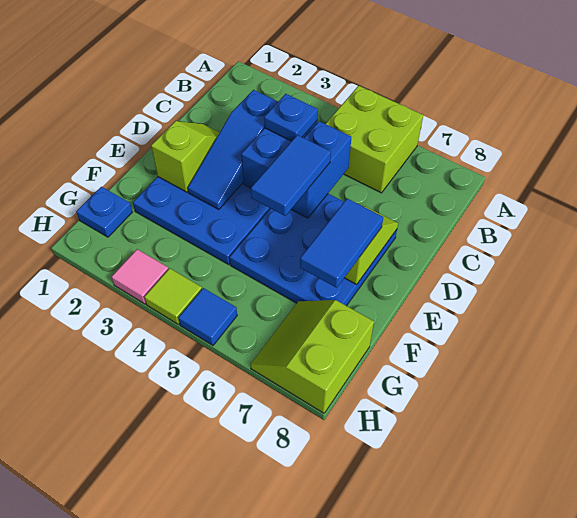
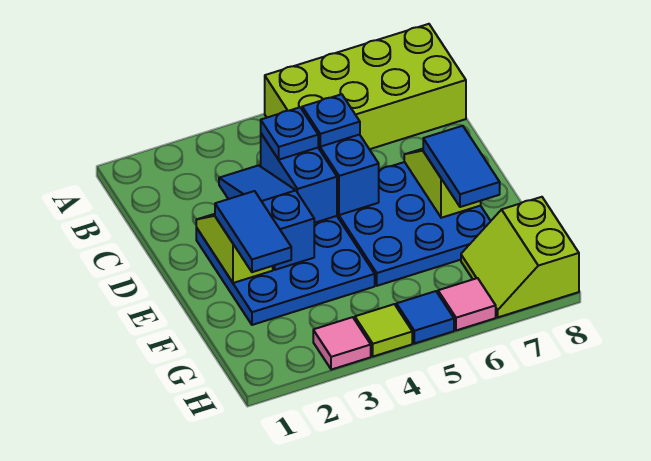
lime brick A5:B6 level 1 -> lime brick A5:B8 level 1
blue slope C3:E3 level 2 top C -> blue slope C3:E3 level 2 top E
blue tile D5:E5 level 3 -> blue tile E2:F2 level 3
blue plate G1 level 1 -> blue plate C5 level 3
none -> pink tile H6 level 1

